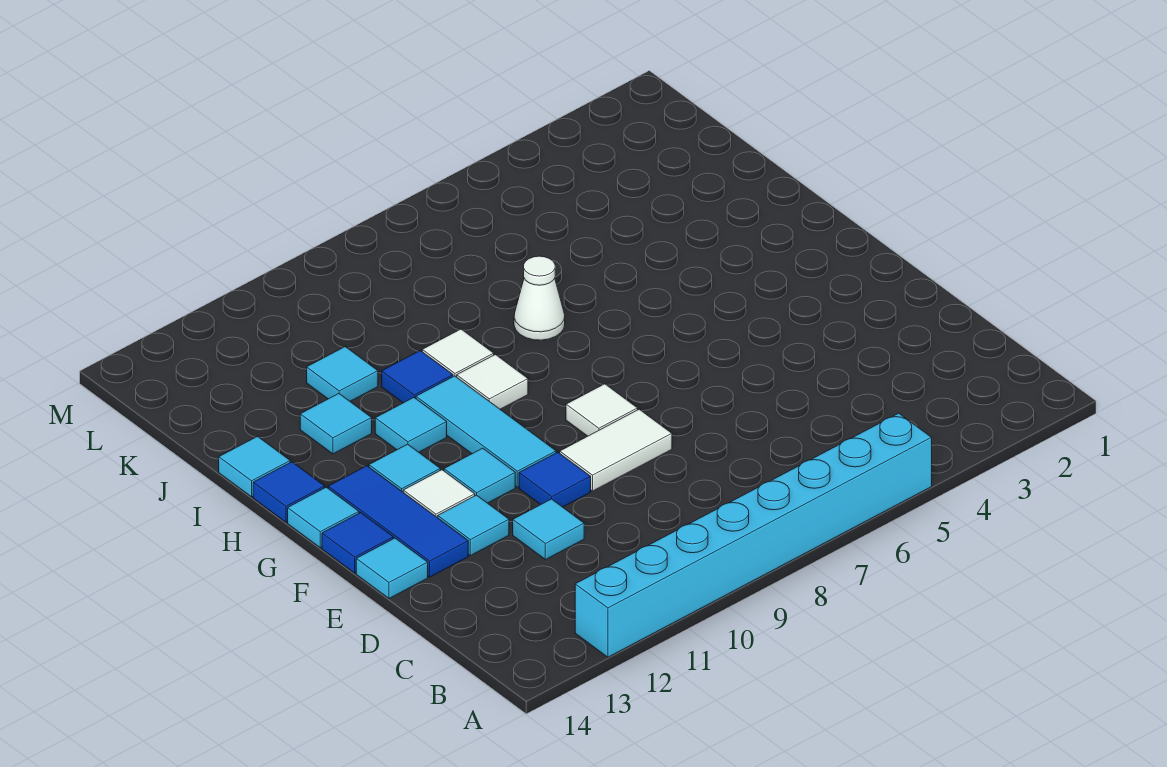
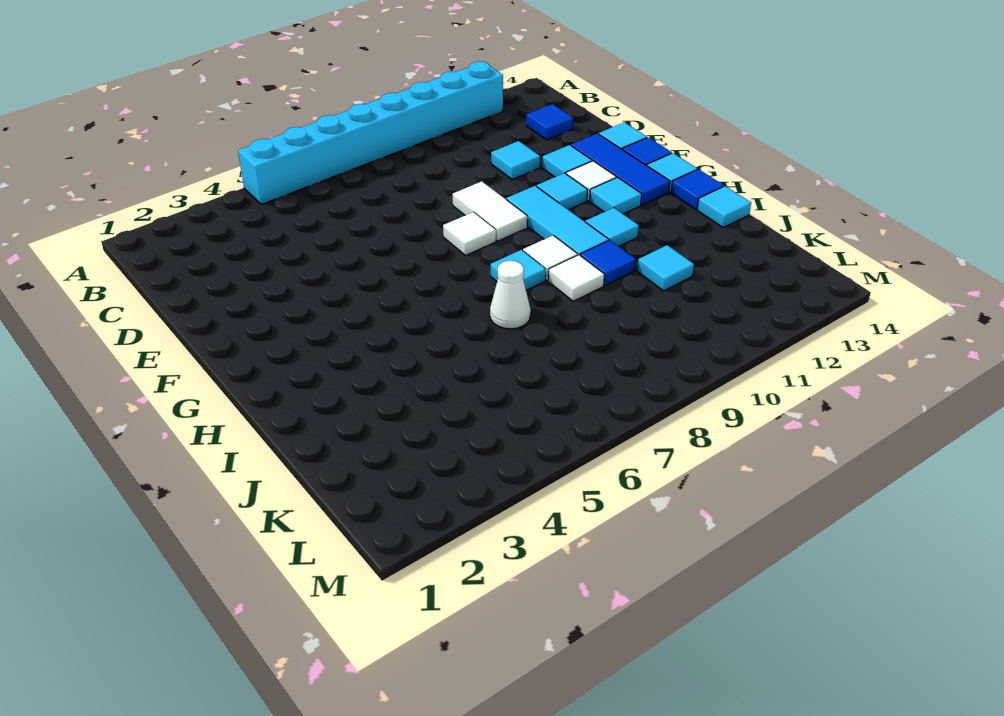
white tile E8:E9 level 1 -> white tile E9:F9 level 1
blue tile E10 level 1 -> blue tile C13 level 1
cyan tile I12 level 1 -> cyan tile H8 level 1

